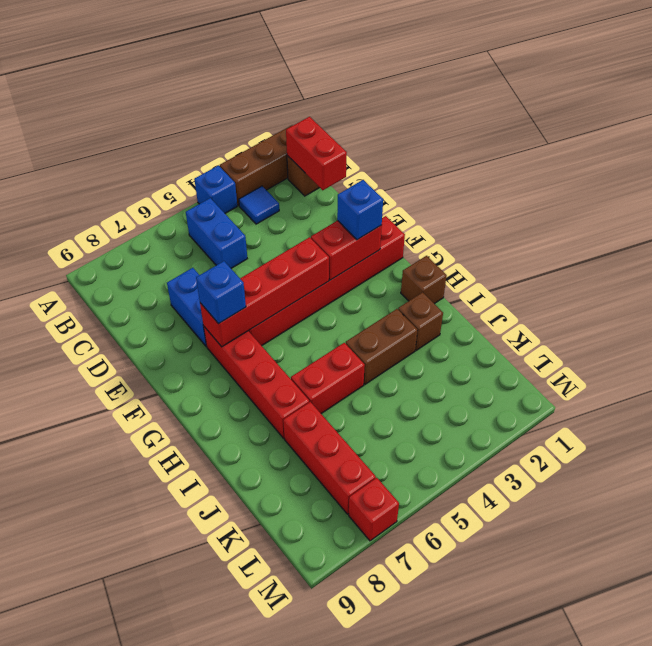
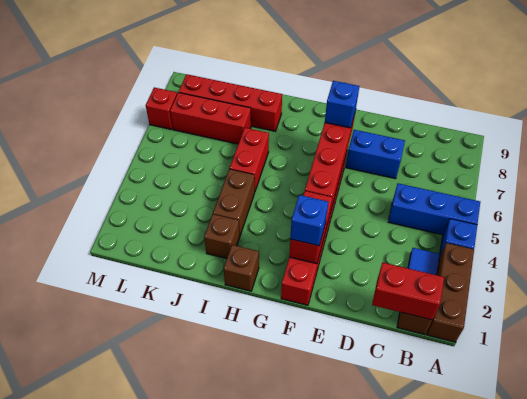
blue brick B5:C5 level 1 -> blue brick A5:C5 level 1
red brick F7:I7 level 1 -> red brick I8:L8 level 1

